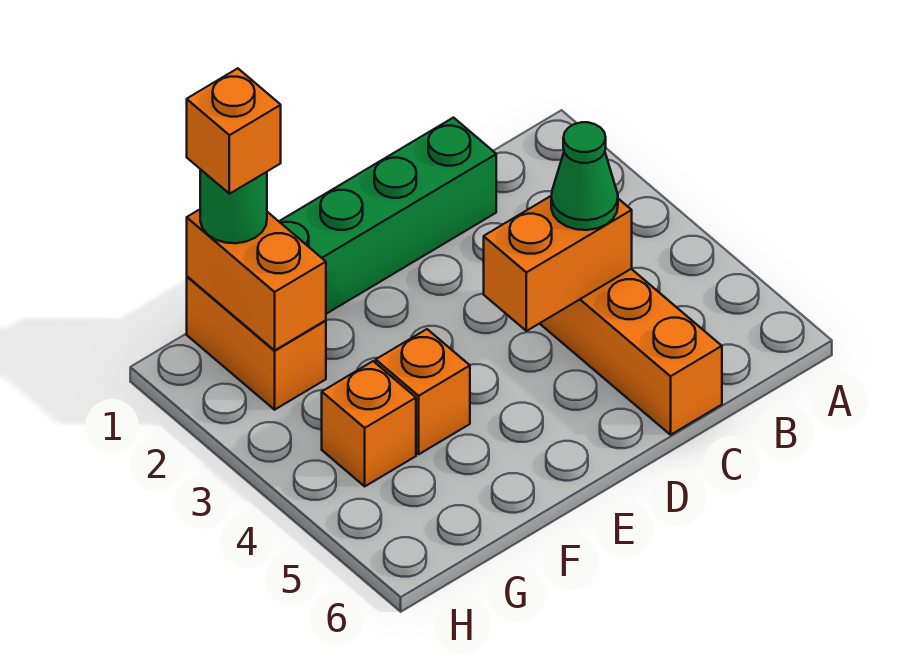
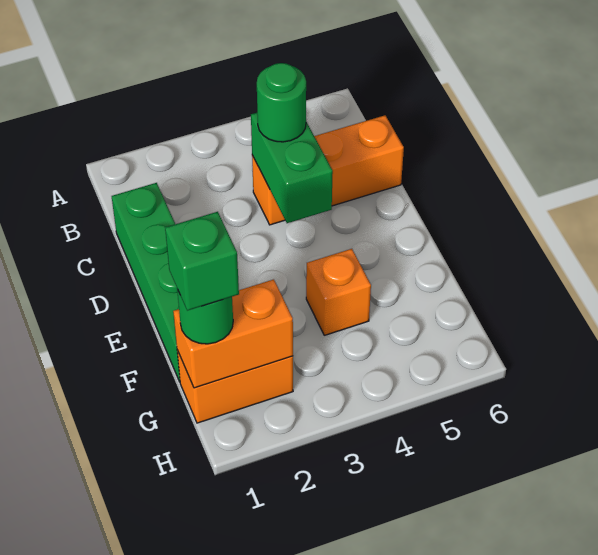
orange brick C4:D4 level 2 -> green brick C4:D4 level 2
green cone C4 level 3 -> green round brick C4 level 3
orange brick G1 level 4 -> green brick G1 level 4
orange brick G4 level 1 -> none

